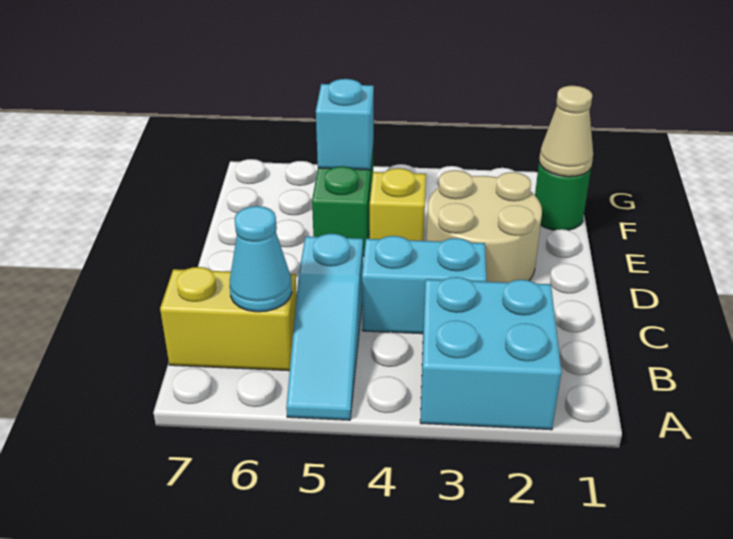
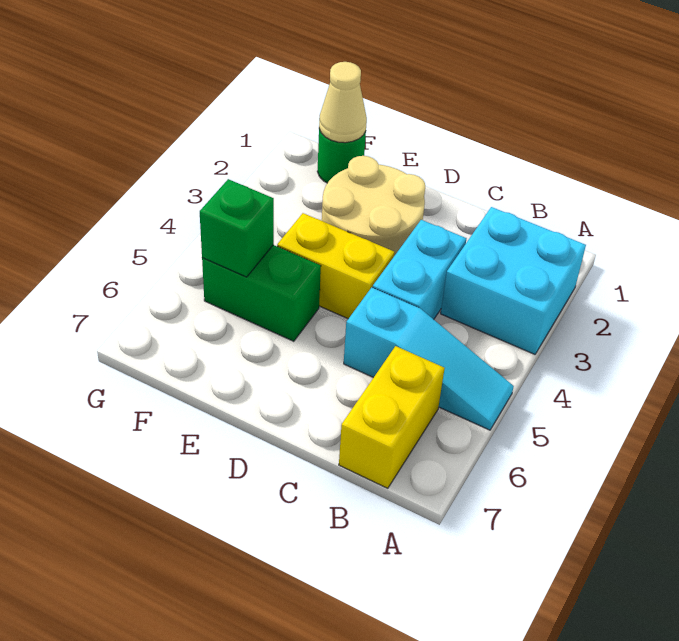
cyan cone B6 level 2 -> none
yellow brick E4 level 1 -> yellow brick D4:E4 level 1
cyan brick F5 level 2 -> green brick F5 level 2

